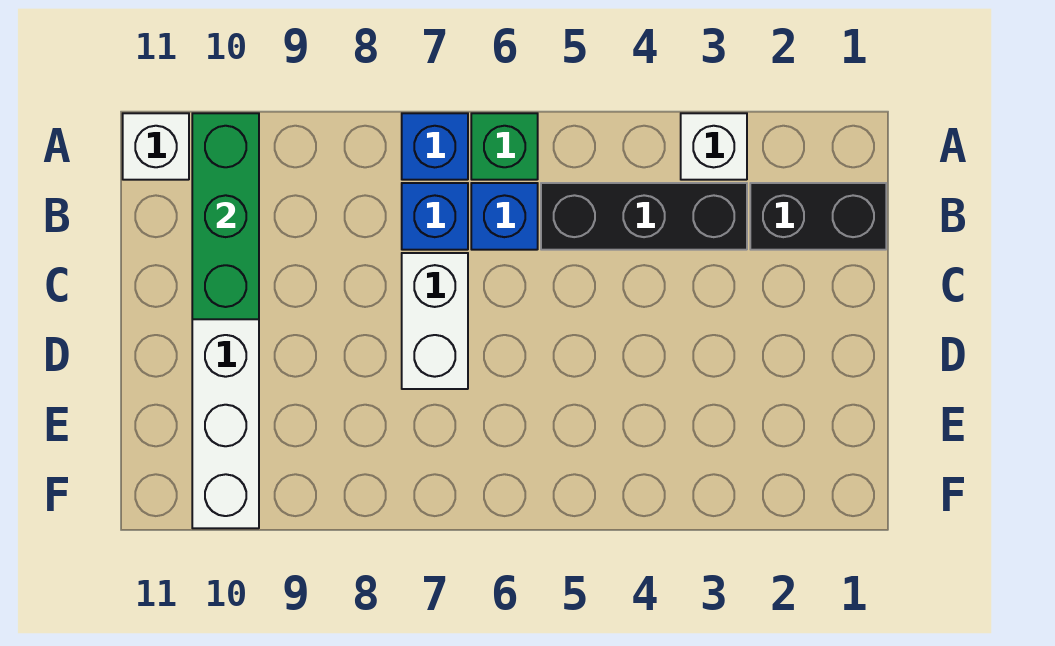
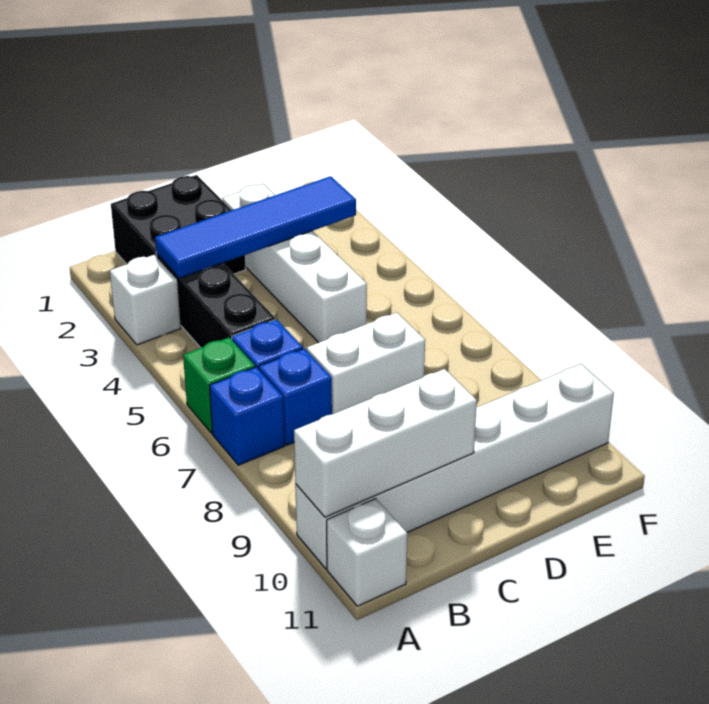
green brick A10:C10 level 2 -> white brick A10:C10 level 2
black brick B1:B2 level 1 -> black brick B1:C2 level 1
none -> blue tile B3:E3 level 2
none -> white brick D2:D5 level 1

